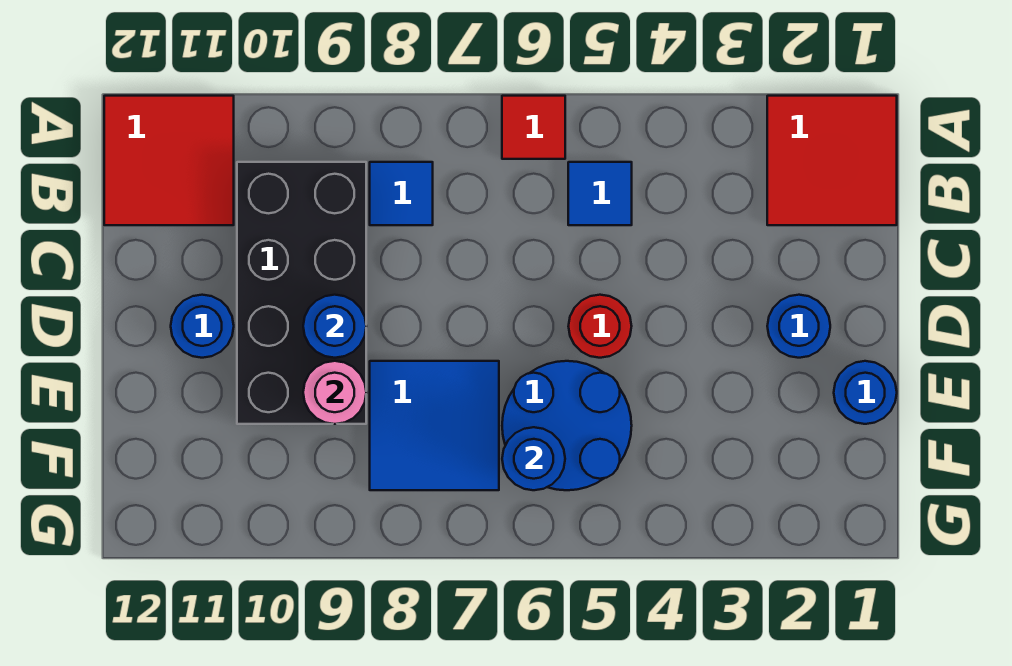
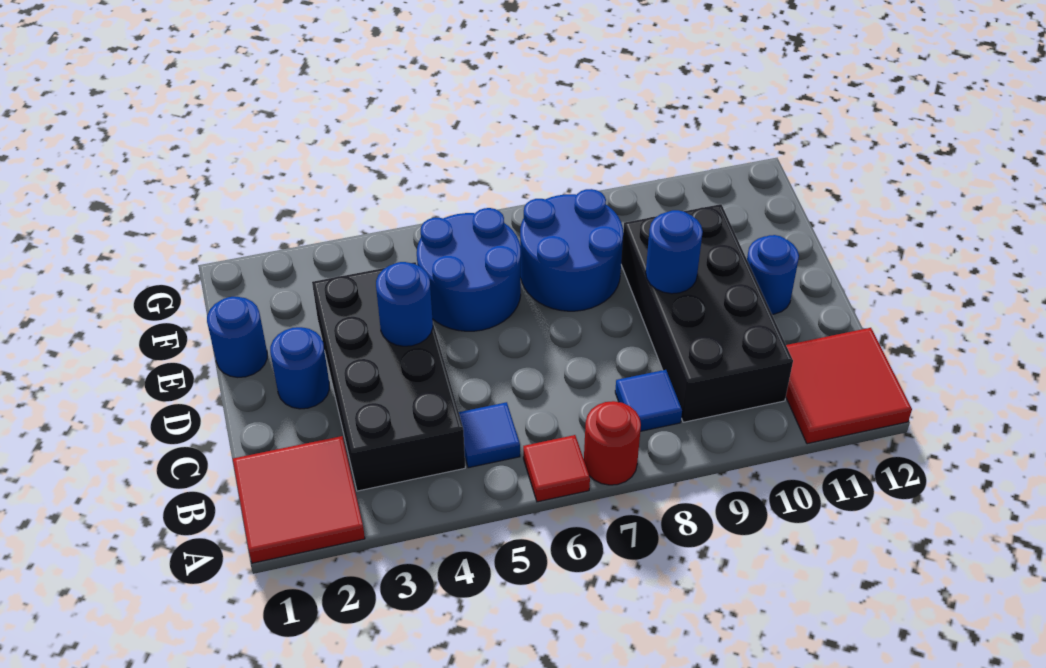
none -> black brick B3:E4 level 1
red round brick D5 level 1 -> red round brick A7 level 1
blue tile E7:F8 level 1 -> blue round brick E7:F8 level 1
pink round brick E9 level 2 -> none
blue round brick F6 level 2 -> blue round brick D4 level 2

